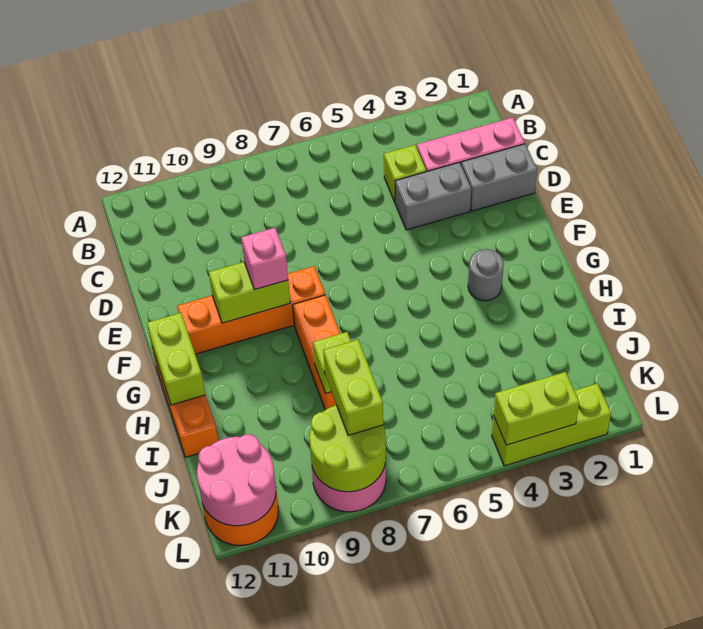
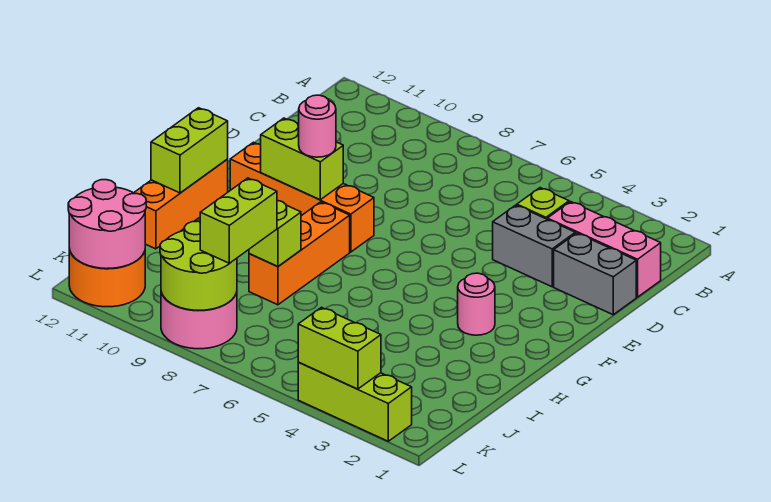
pink brick F9 level 3 -> pink round brick F9 level 3
grey round brick G3 level 1 -> pink round brick G3 level 1

